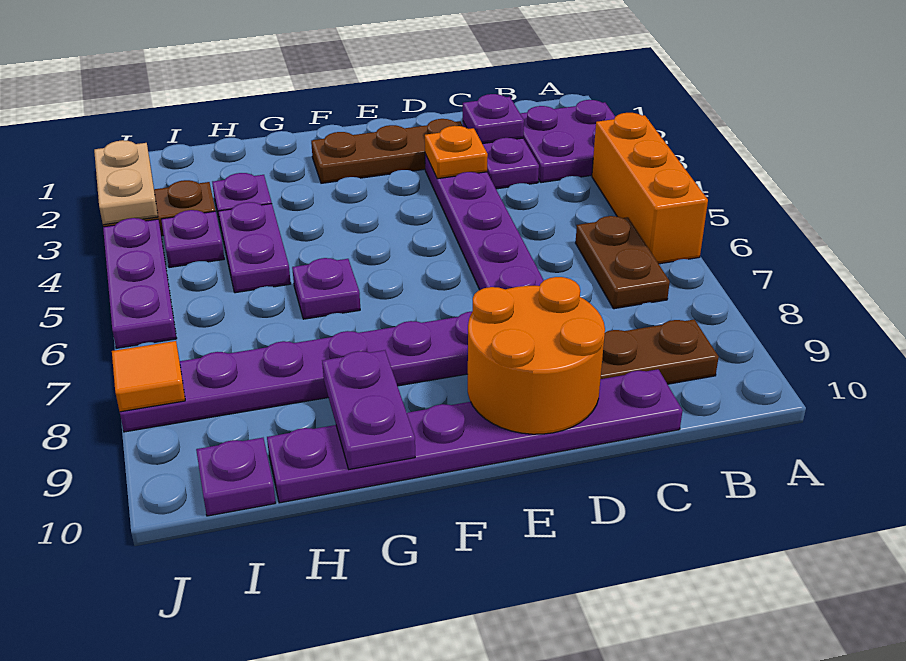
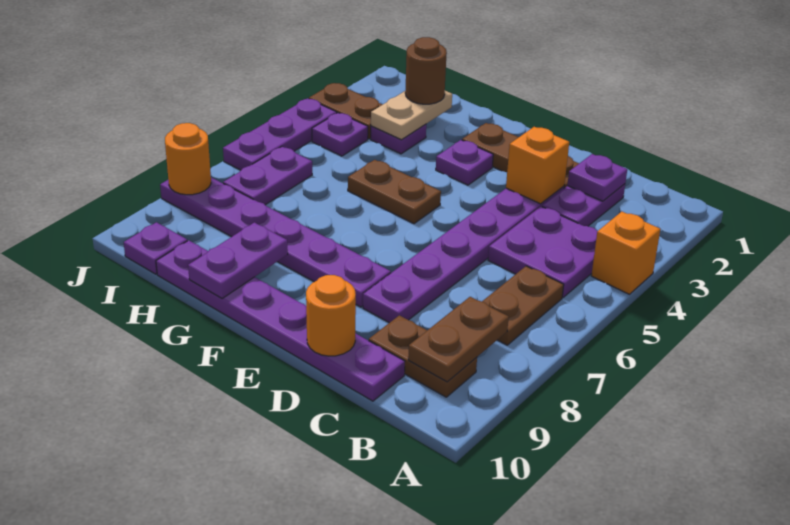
purple plate A2:B3 level 1 -> purple plate B4:C5 level 1
orange brick A4:A6 level 1 -> orange brick A4 level 1
none -> brown plate B8:B9 level 2
orange plate D3 level 2 -> orange brick D3 level 2
orange round brick D9:E10 level 2 -> orange round brick D10 level 2
none -> brown plate F5:G5 level 1
purple plate G6 level 1 -> purple plate F3 level 1
none -> brown round brick H2 level 3
purple plate H4:H5 level 1 -> purple plate I6:I7 level 1
tan plate J2:J3 level 2 -> tan plate H2:H3 level 2
orange tile J8 level 2 -> orange round brick J8 level 2

